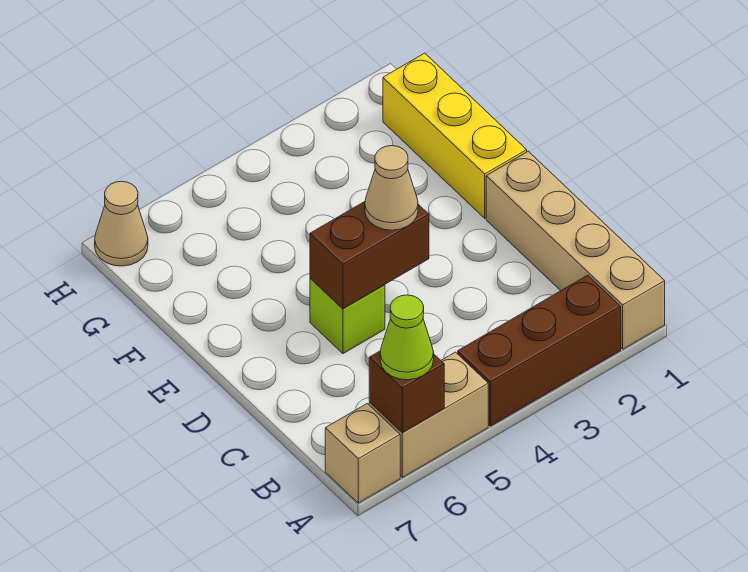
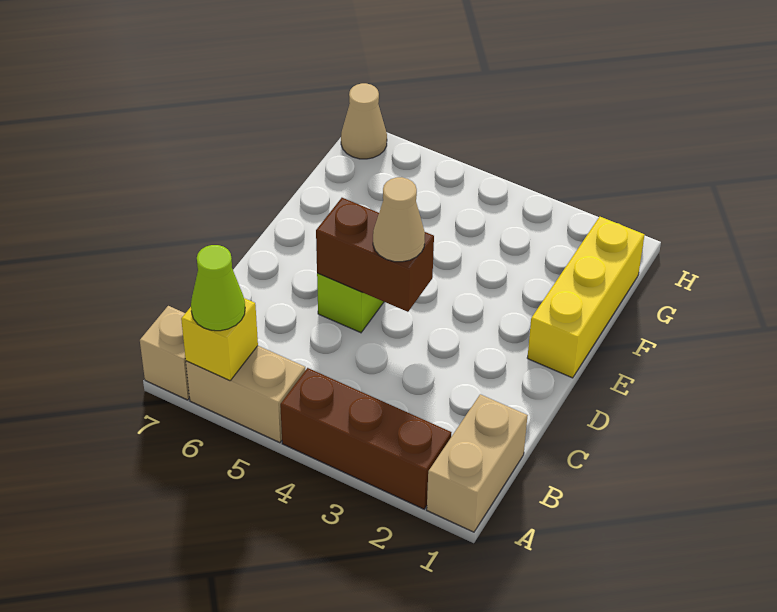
tan brick A1:D1 level 1 -> tan brick A1:B1 level 1
brown brick A6 level 2 -> yellow brick A6 level 2

